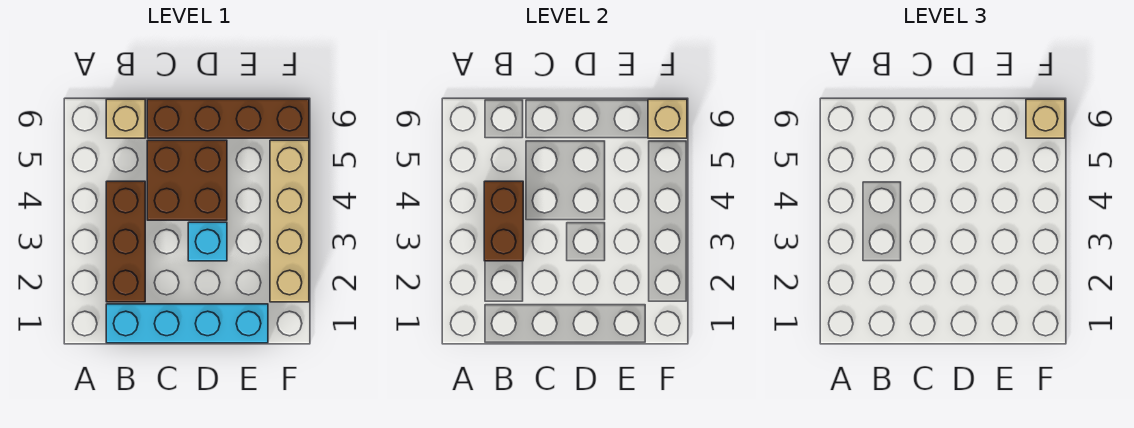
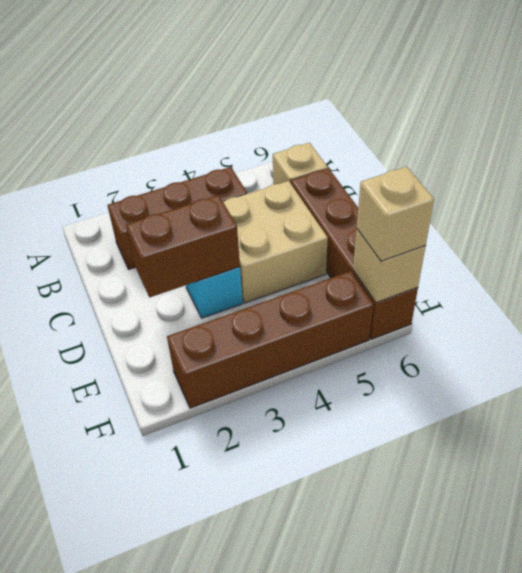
cyan brick B1:E1 level 1 -> none
brown brick B3:B4 level 2 -> brown brick D2:D3 level 2
brown brick C4:D5 level 1 -> tan brick C4:D5 level 1
tan brick F2:F5 level 1 -> brown brick F2:F5 level 1

